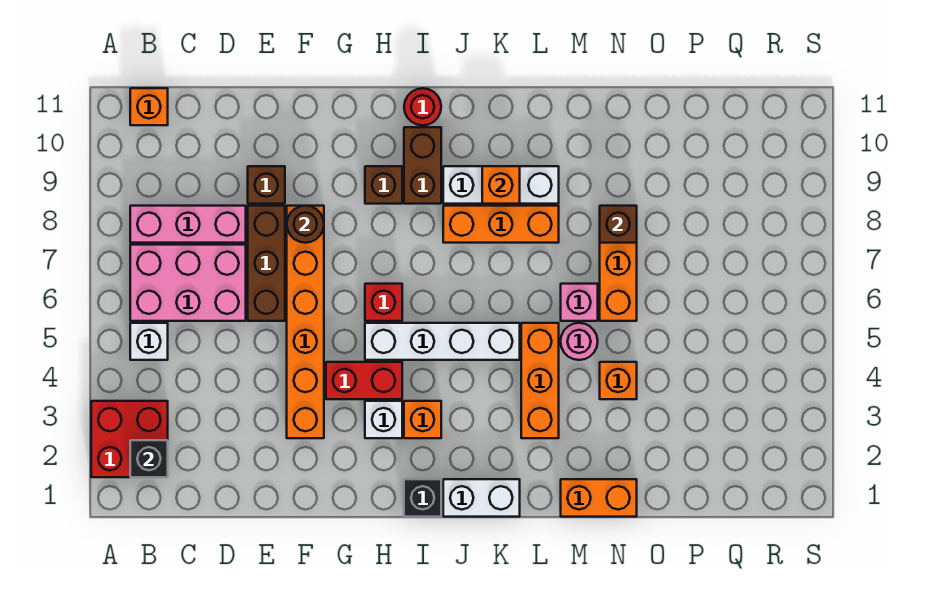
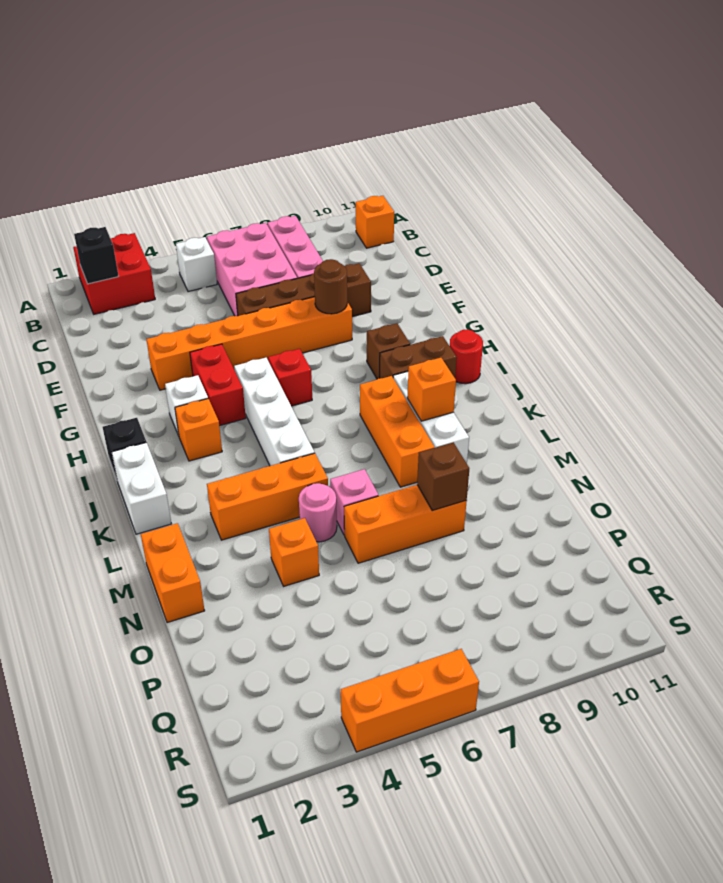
none -> orange brick S4:S6 level 1

